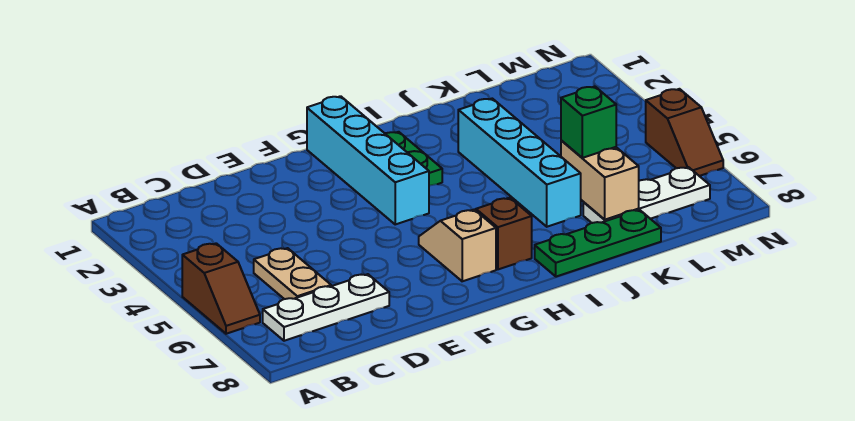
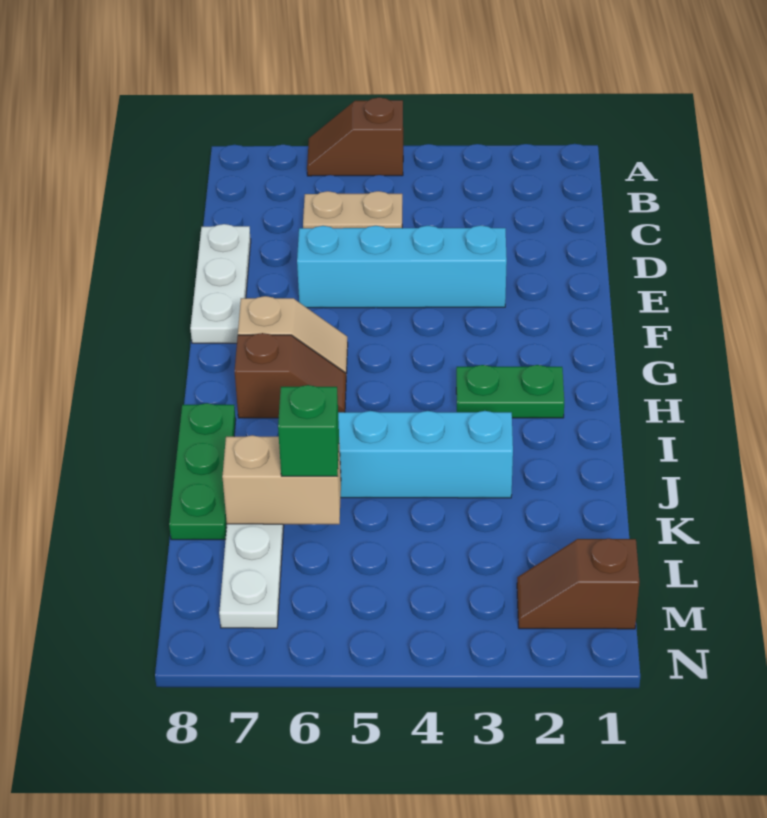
white plate B7:D7 level 1 -> white plate D8:F8 level 1
cyan brick G1:G4 level 1 -> cyan brick E3:E6 level 1
brown slope N5:N6 level 1 top 5 -> brown slope M1:M2 level 1 top 1

